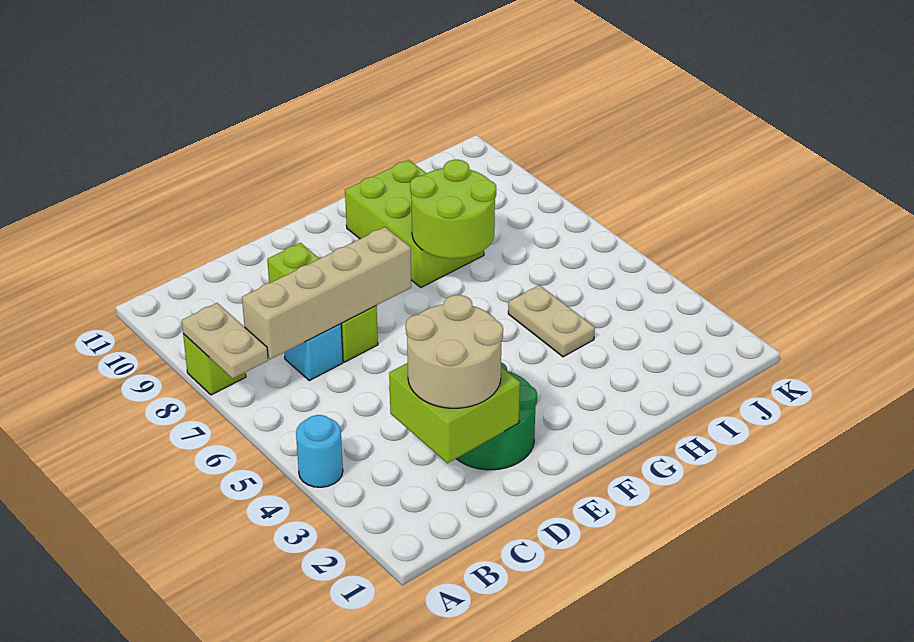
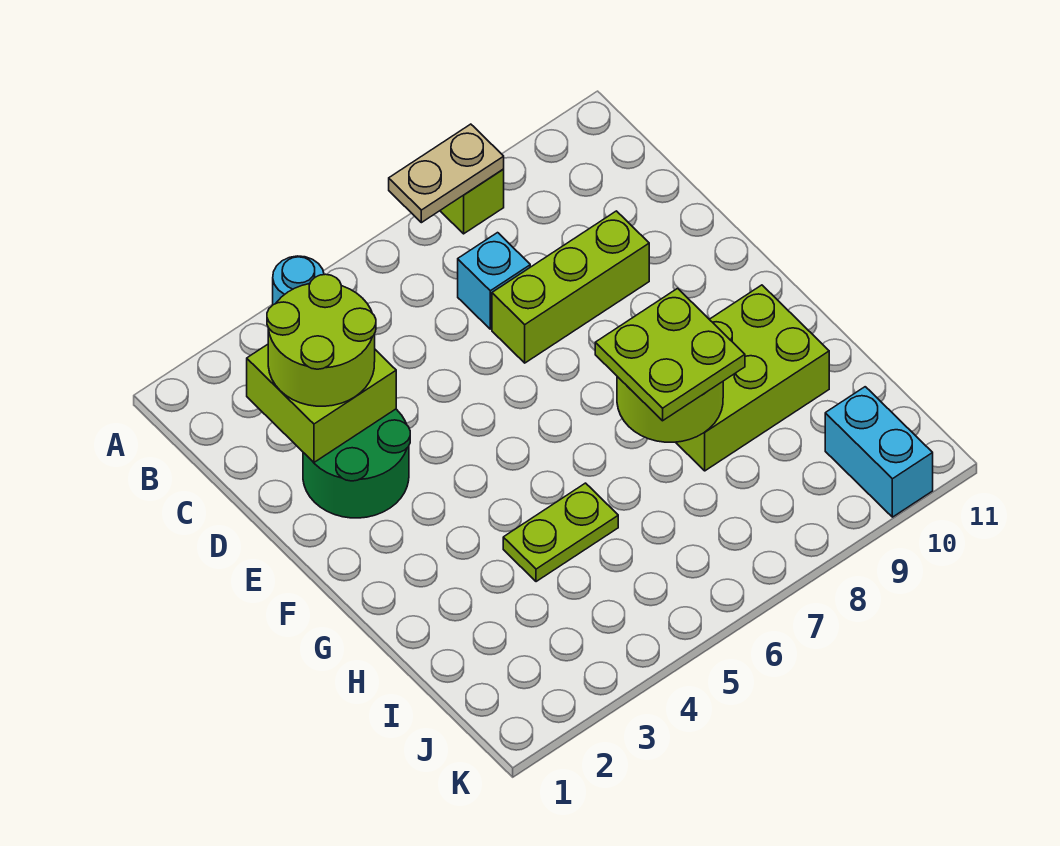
tan brick B7:E7 level 2 -> none
tan round brick C2:D3 level 3 -> lime round brick C2:D3 level 3
none -> lime plate G7:H8 level 3
tan plate H4:H5 level 1 -> lime plate H4:H5 level 1
none -> cyan brick J10:K10 level 1

